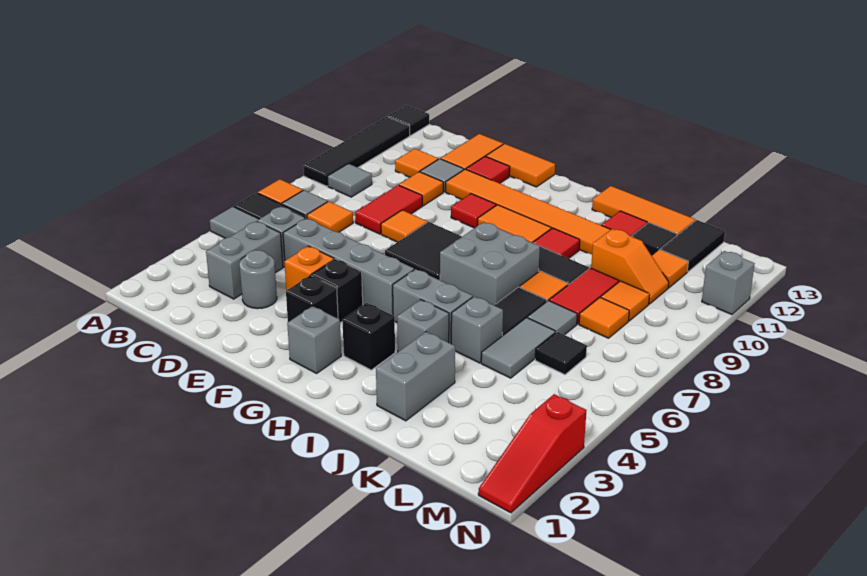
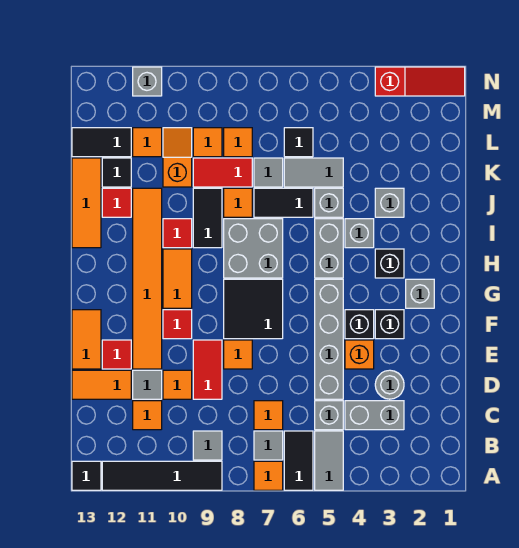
red tile D8:D9 level 1 -> red tile D9:E9 level 1
grey brick J2:J3 level 1 -> grey brick J3 level 1

